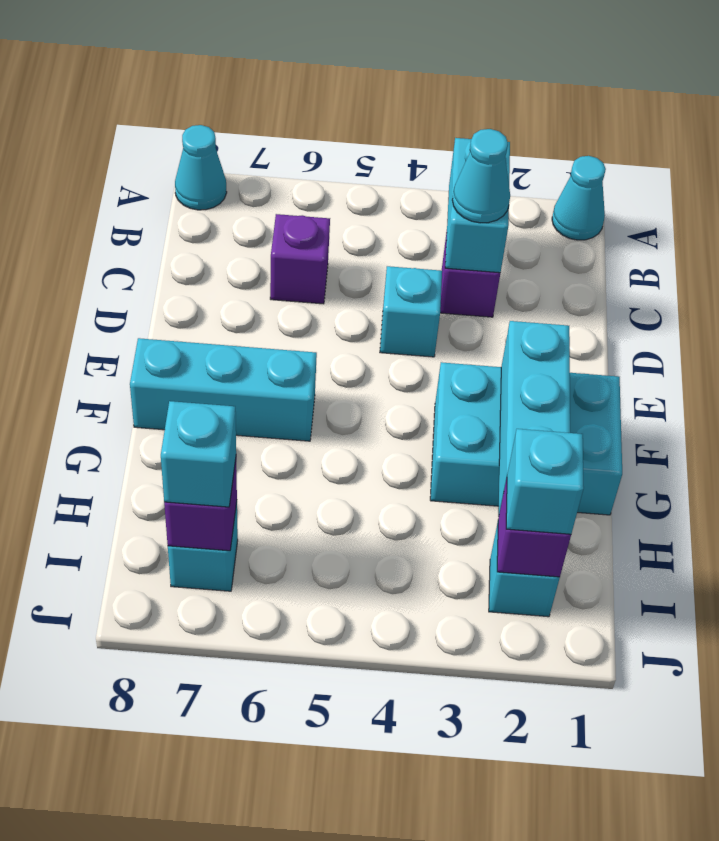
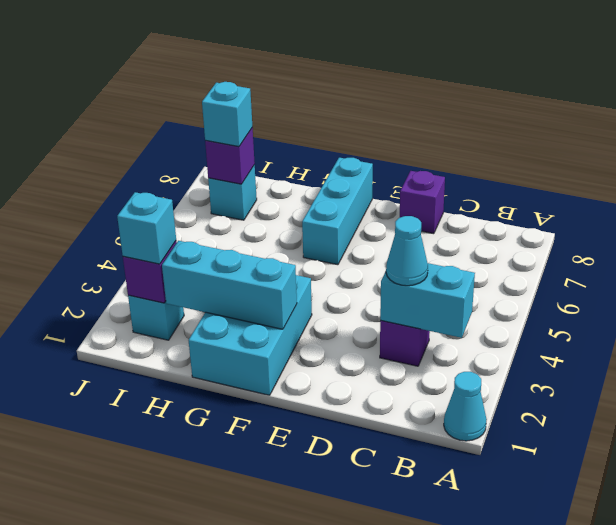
cyan cone A8 level 1 -> none
purple brick C6 level 1 -> purple brick D8 level 1
cyan brick D4 level 1 -> none

